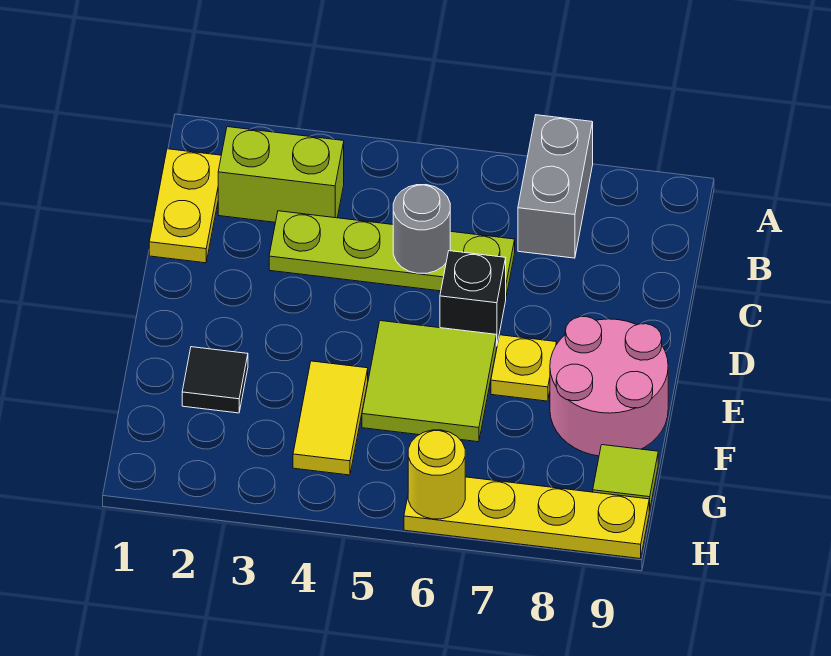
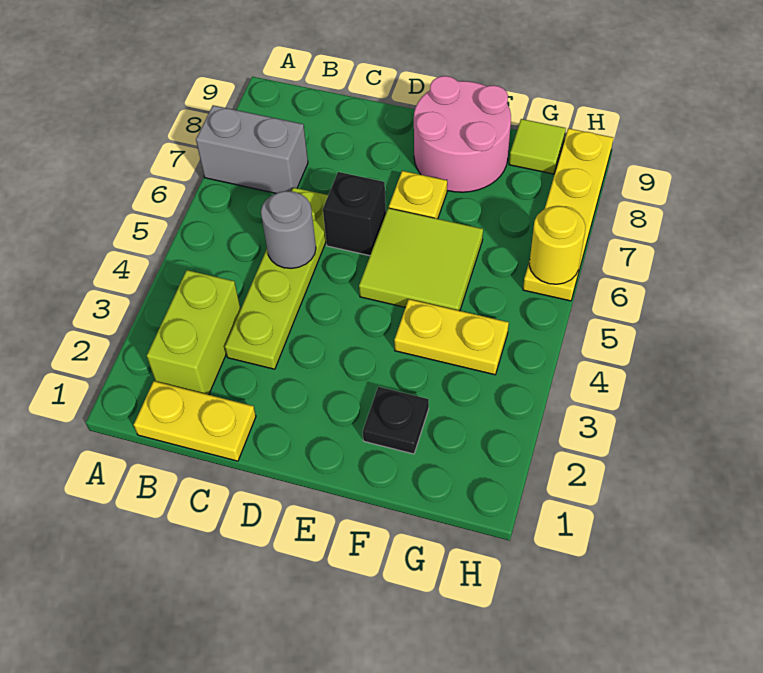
black tile F2 level 1 -> black plate F2 level 1
yellow tile F4:G4 level 1 -> yellow plate F4:G4 level 1

